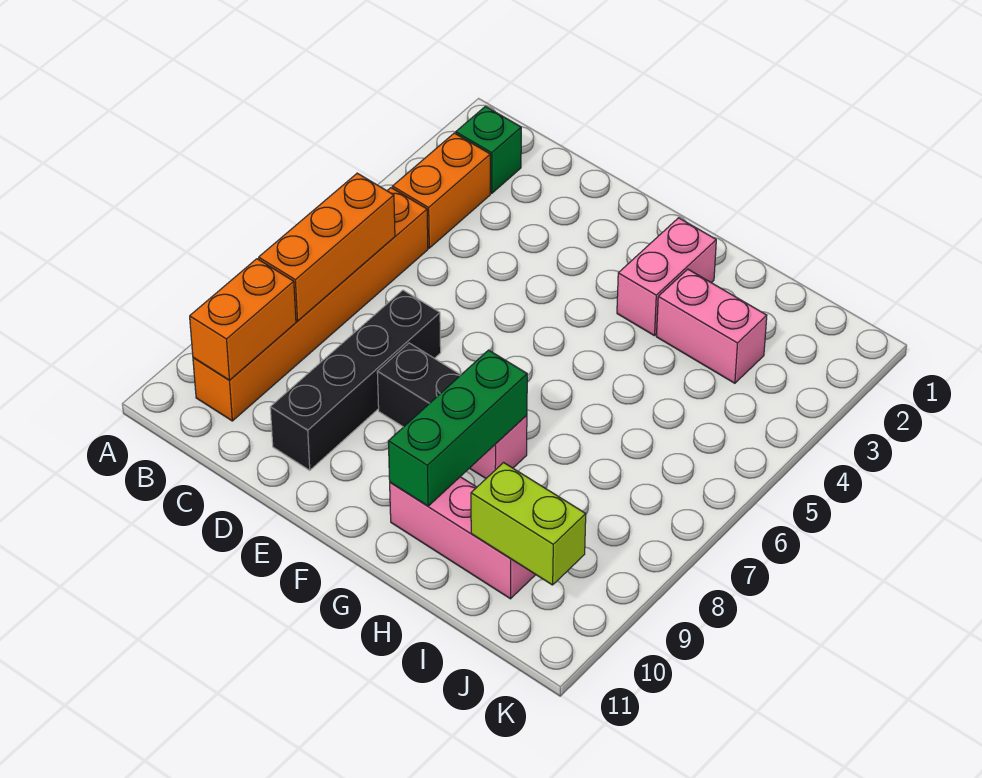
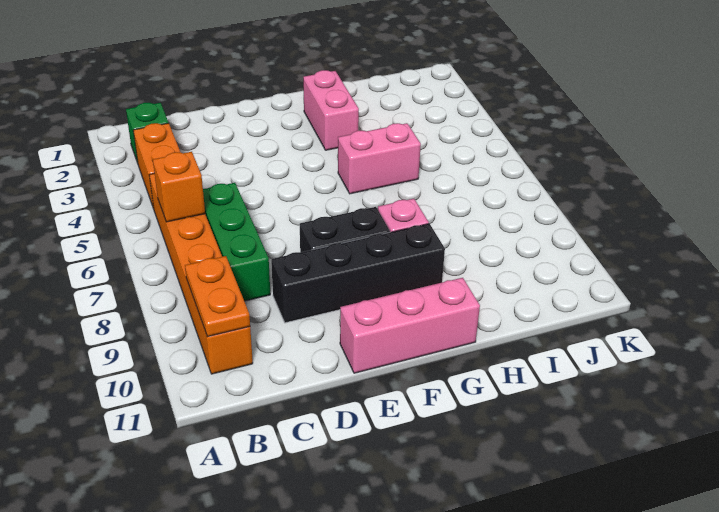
orange brick B6:B8 level 2 -> orange brick B6 level 2
orange brick B9:B10 level 2 -> orange plate B9:B10 level 2
black brick D7:D10 level 1 -> black brick D9:G9 level 1
green brick G8:G10 level 2 -> green brick C6:C8 level 1
pink brick G10:I10 level 1 -> pink brick E11:G11 level 1
pink brick H3:I3 level 1 -> pink brick G5:H5 level 1
lime brick I10:J10 level 2 -> none

